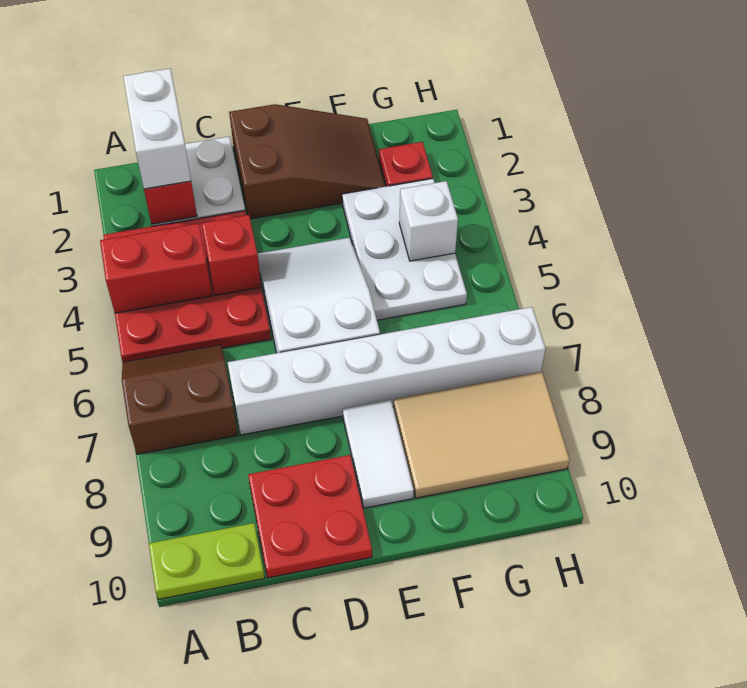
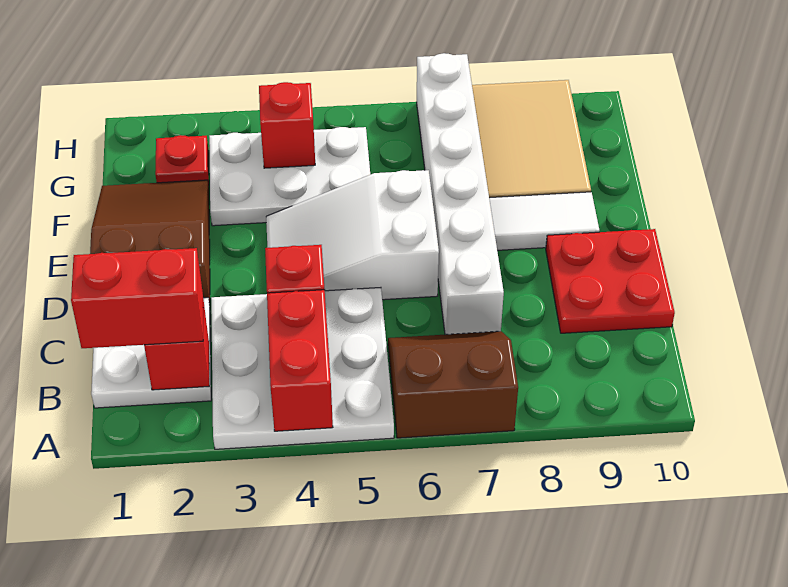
red plate A3:C5 level 1 -> white plate A3:C5 level 1
brown slope A6:B7 level 1 top 7 -> brown slope A6:B7 level 1 top A
lime plate A10:B10 level 1 -> none
white brick B1:B2 level 3 -> red brick B1:B2 level 3
white brick G4 level 2 -> red brick G4 level 2

